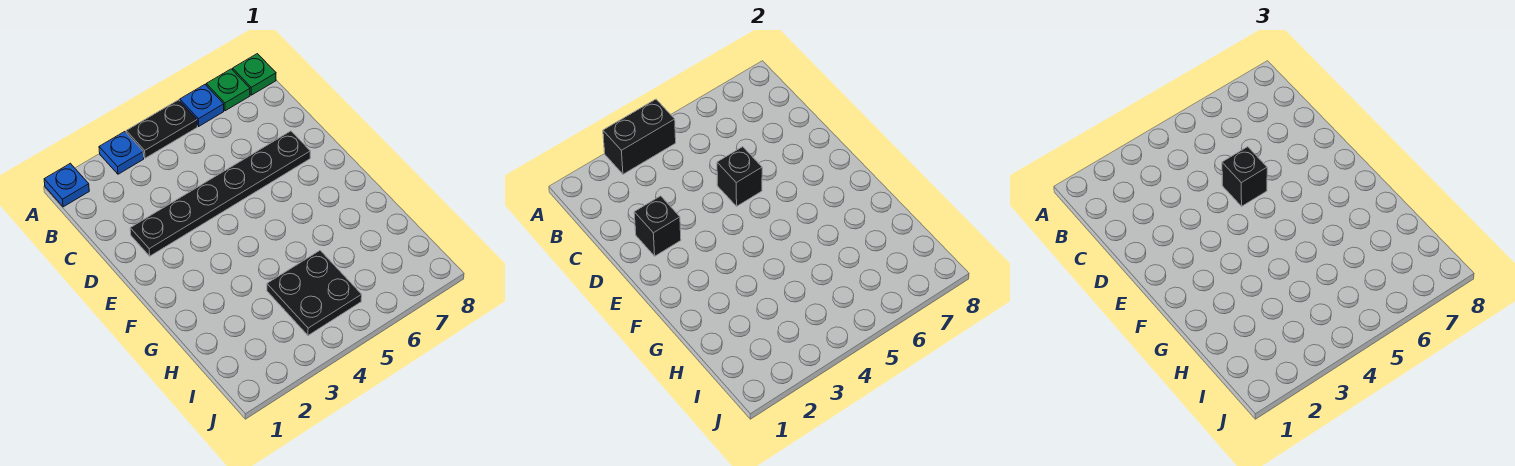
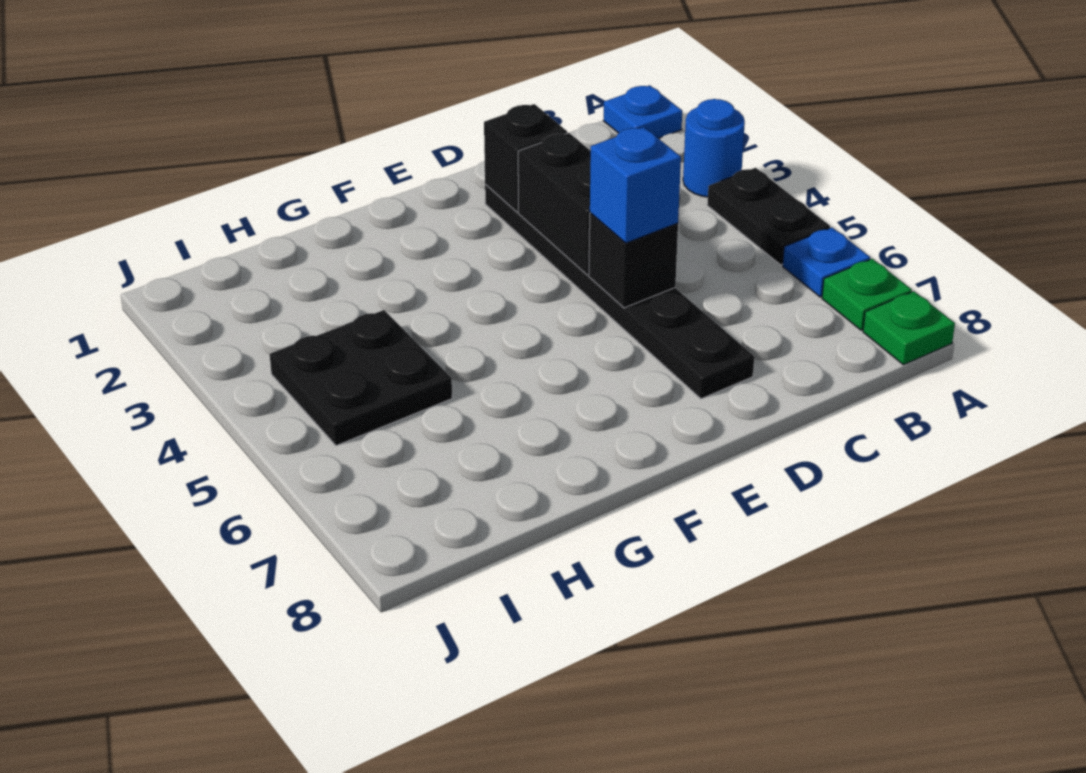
blue plate A3 level 1 -> blue round brick A3 level 1
black brick A3:A4 level 2 -> black brick D3:D4 level 2
black brick D5 level 3 -> blue brick D5 level 3

